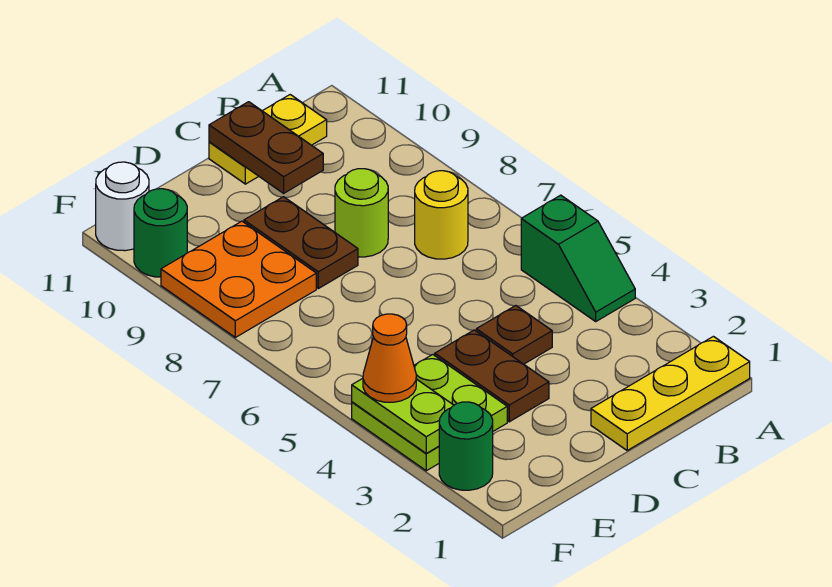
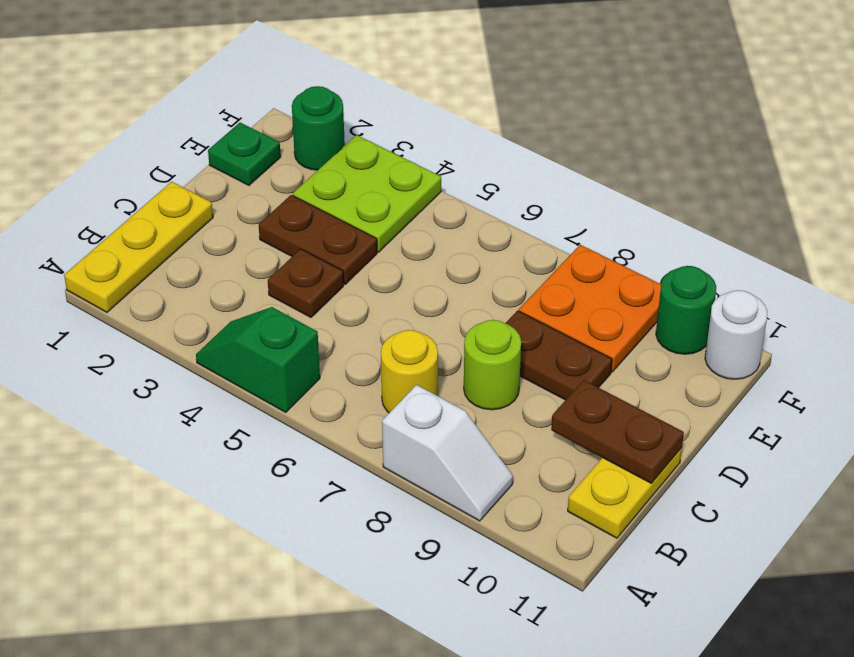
none -> white slope A8:A9 level 1 top 8
none -> green plate E1 level 1
lime plate F3:F4 level 2 -> none
orange cone F4 level 3 -> none

